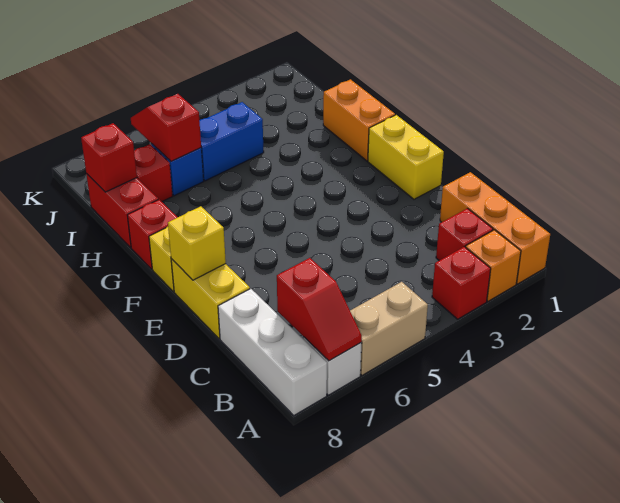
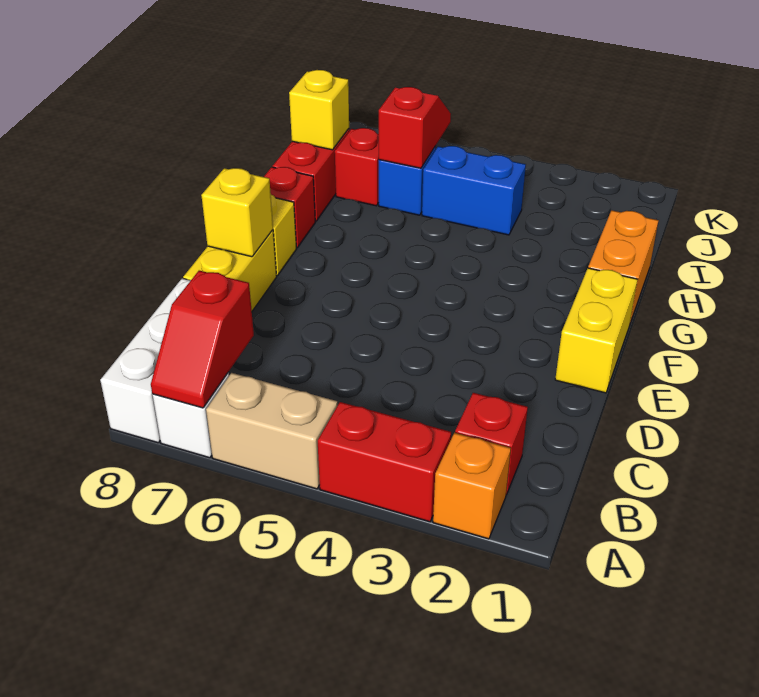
orange brick A1:C1 level 1 -> none
red brick A3 level 1 -> red brick A3:A4 level 1
red brick I8 level 2 -> yellow brick I8 level 2

